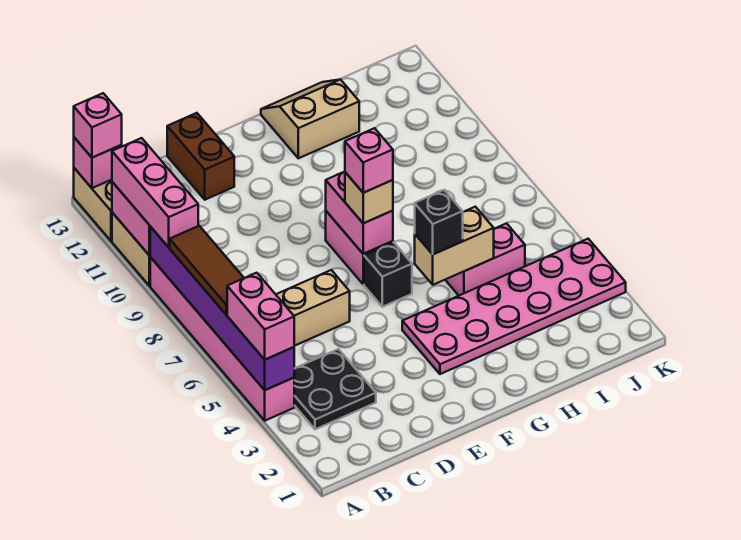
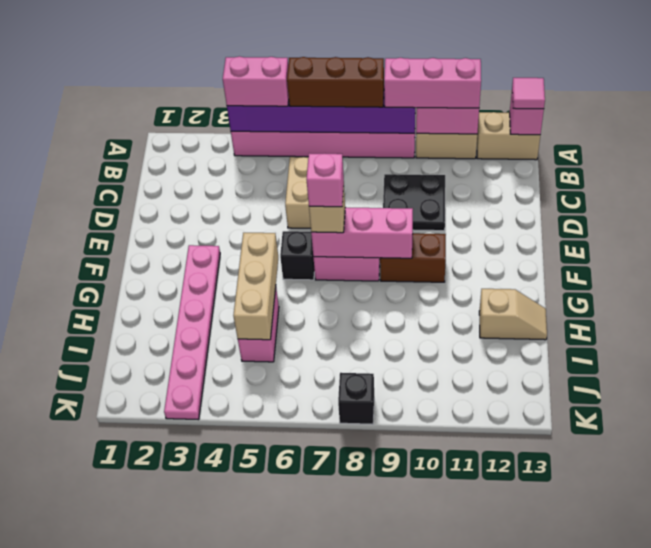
brown tile A6:A8 level 3 -> brown brick A6:A8 level 3
pink brick A13 level 3 -> pink tile A13 level 3
black plate B3:C4 level 1 -> black plate C9:D10 level 1
brown brick D12:D13 level 1 -> brown brick F9:F10 level 1
pink plate F3:K4 level 1 -> pink plate F3:K3 level 1
pink brick F7:F8 level 2 -> pink brick F7:F9 level 2
tan brick G5:H5 level 2 -> tan brick G5:I5 level 2
black brick G5 level 3 -> black brick K8 level 1
tan slope G12:H13 level 1 top 12 -> tan slope H12:H13 level 1 top 12

